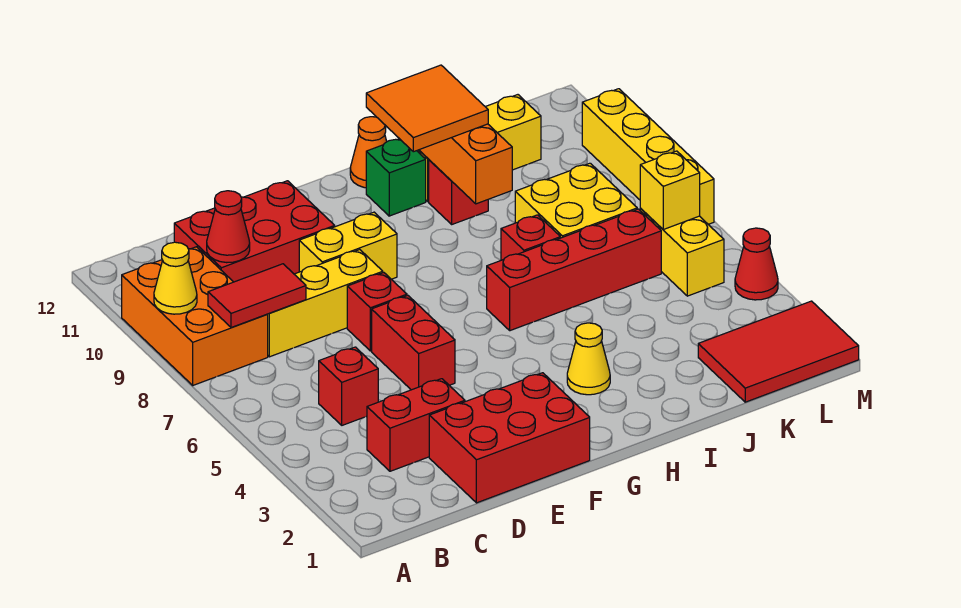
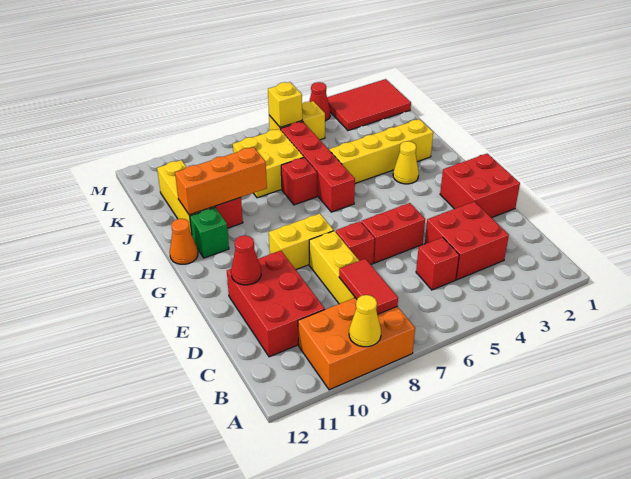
red brick C3:D3 level 1 -> red brick C3:D4 level 1
red cone C10 level 2 -> red cone E11 level 2
red brick D1:F2 level 1 -> red brick E1:F2 level 1
yellow brick E9:F9 level 1 -> yellow brick F8:F9 level 1
orange tile H10:I11 level 3 -> none
red tile K1:M2 level 1 -> red tile L1:M3 level 1
yellow brick M7:M10 level 1 -> yellow brick I2:I5 level 1

